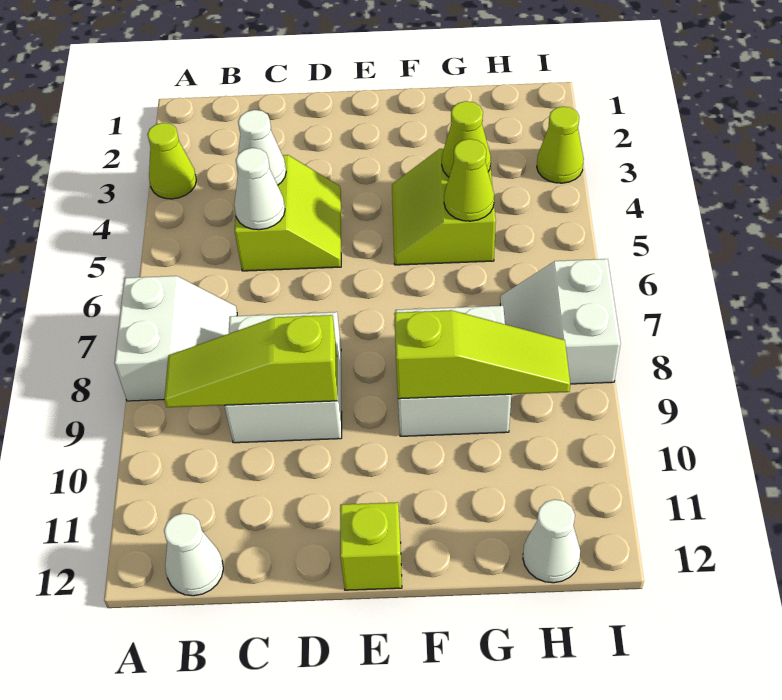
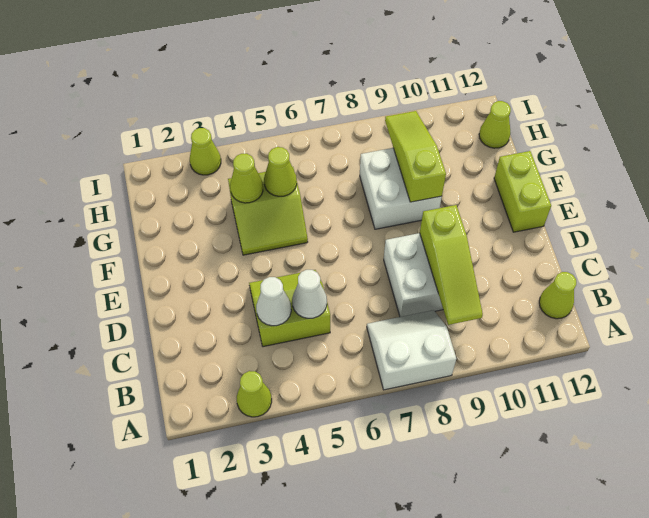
white cone B12 level 1 -> lime cone B12 level 1
lime brick E12 level 1 -> lime brick E12:F12 level 1
white slope H7:I8 level 1 top I -> none
white cone H12 level 1 -> lime cone H12 level 1

